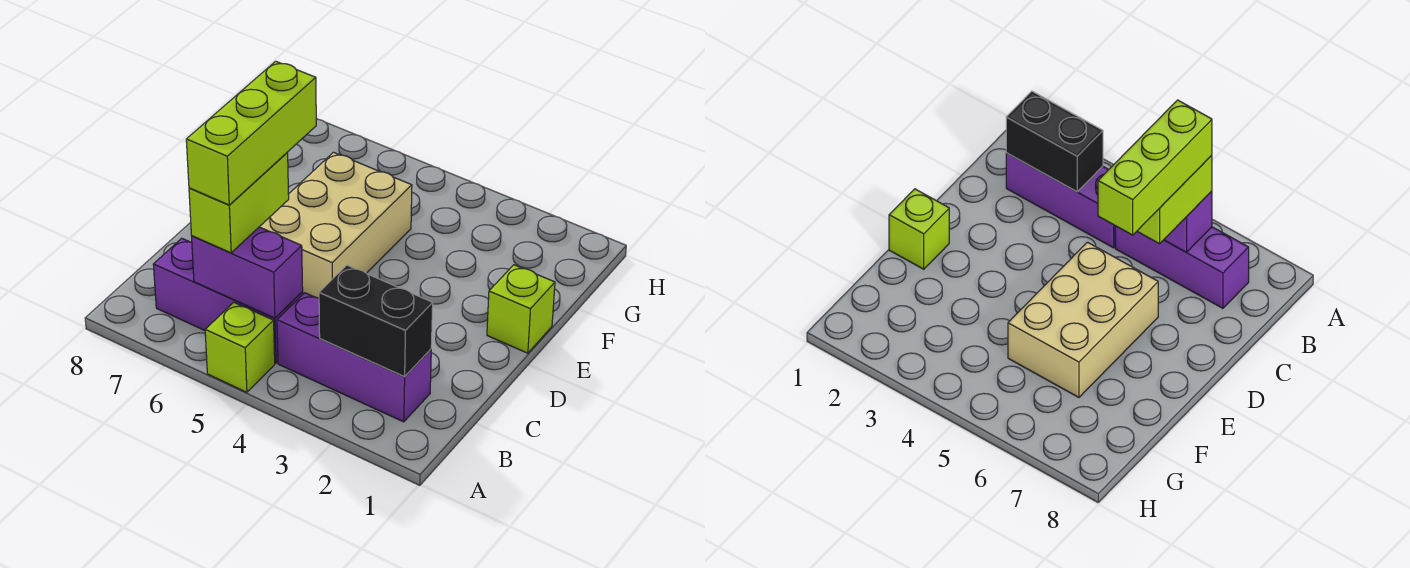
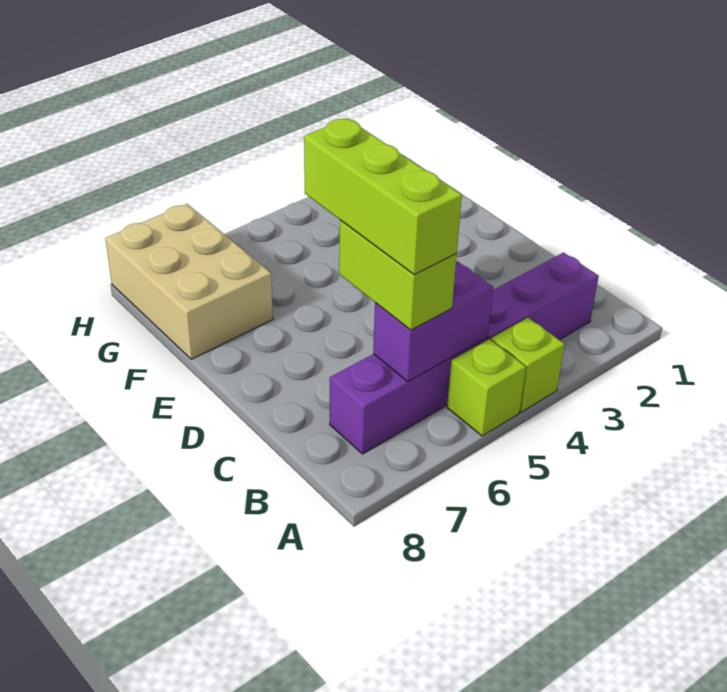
black brick B2:B3 level 2 -> none
tan brick D5:F6 level 1 -> tan brick F7:H8 level 1
lime brick E1 level 1 -> lime brick A4 level 1

